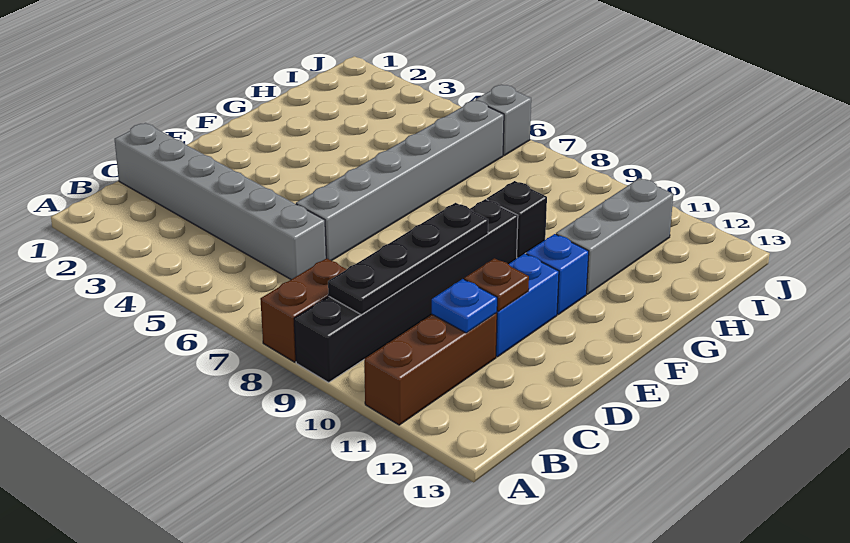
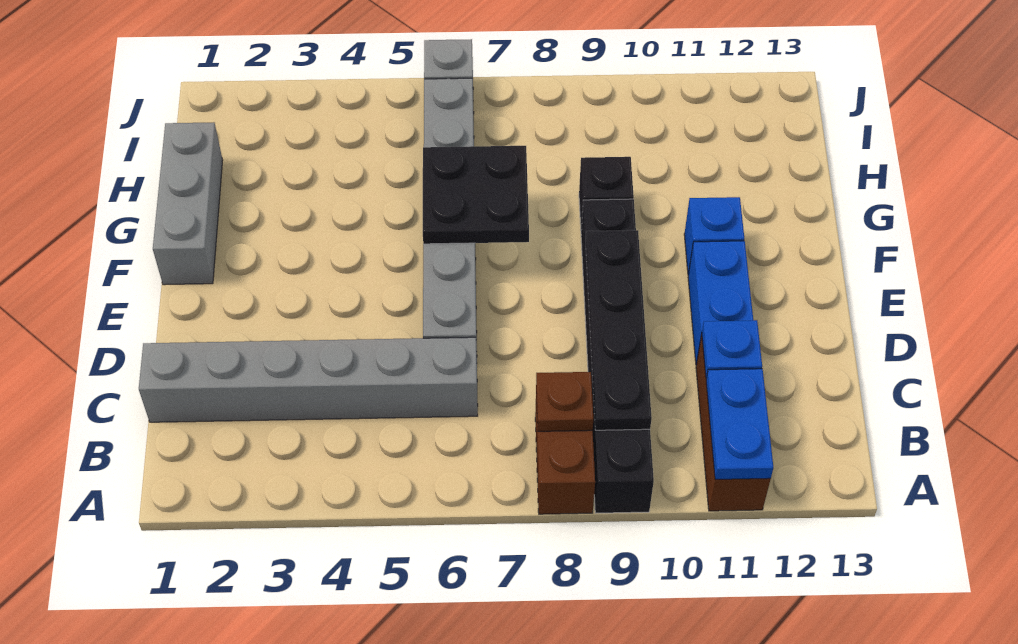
none -> blue plate A11:B11 level 2
brown plate D11 level 2 -> brown plate B8 level 2
none -> black plate F6:G7 level 2
grey brick G11:I11 level 1 -> grey brick F1:H1 level 1

